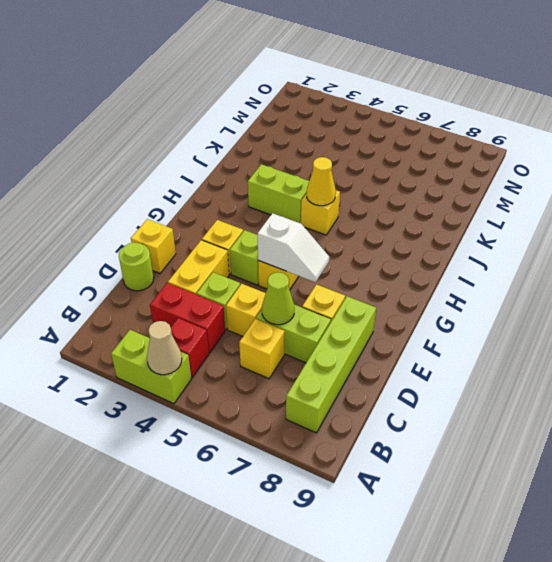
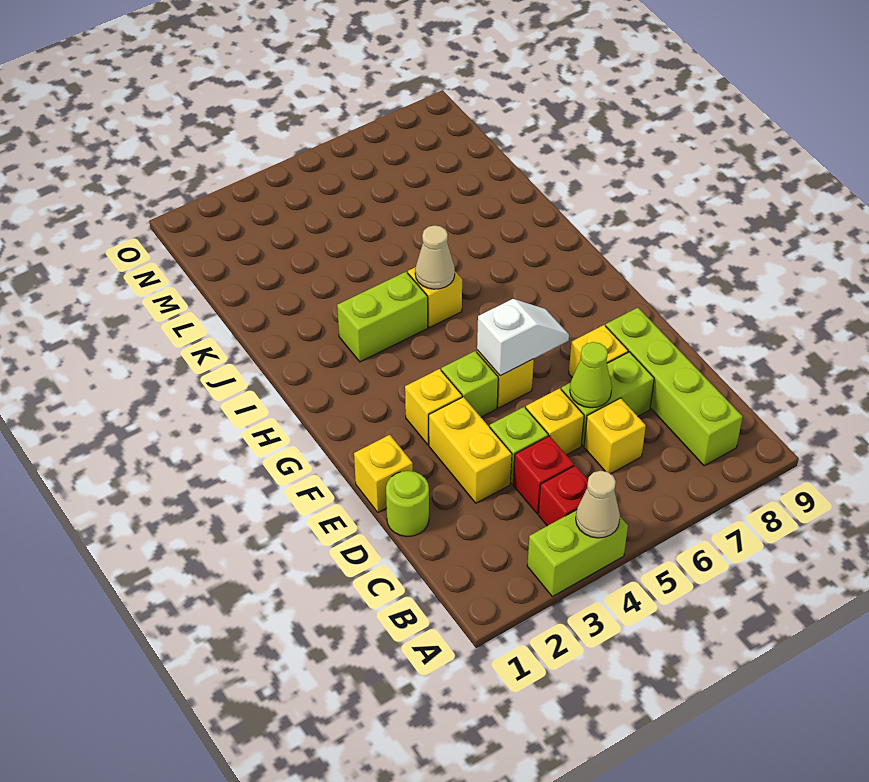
red brick C3:C4 level 1 -> red brick C4 level 1
yellow cone I5 level 2 -> tan cone I5 level 2

